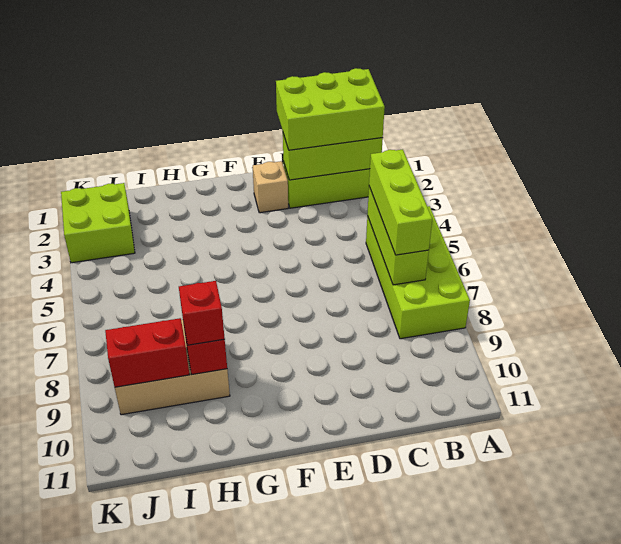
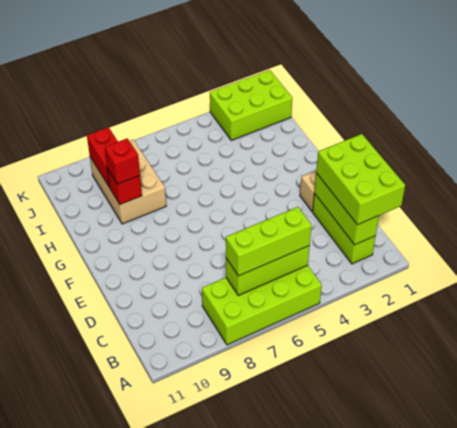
lime brick J2:K3 level 1 -> lime brick J1:K3 level 1

